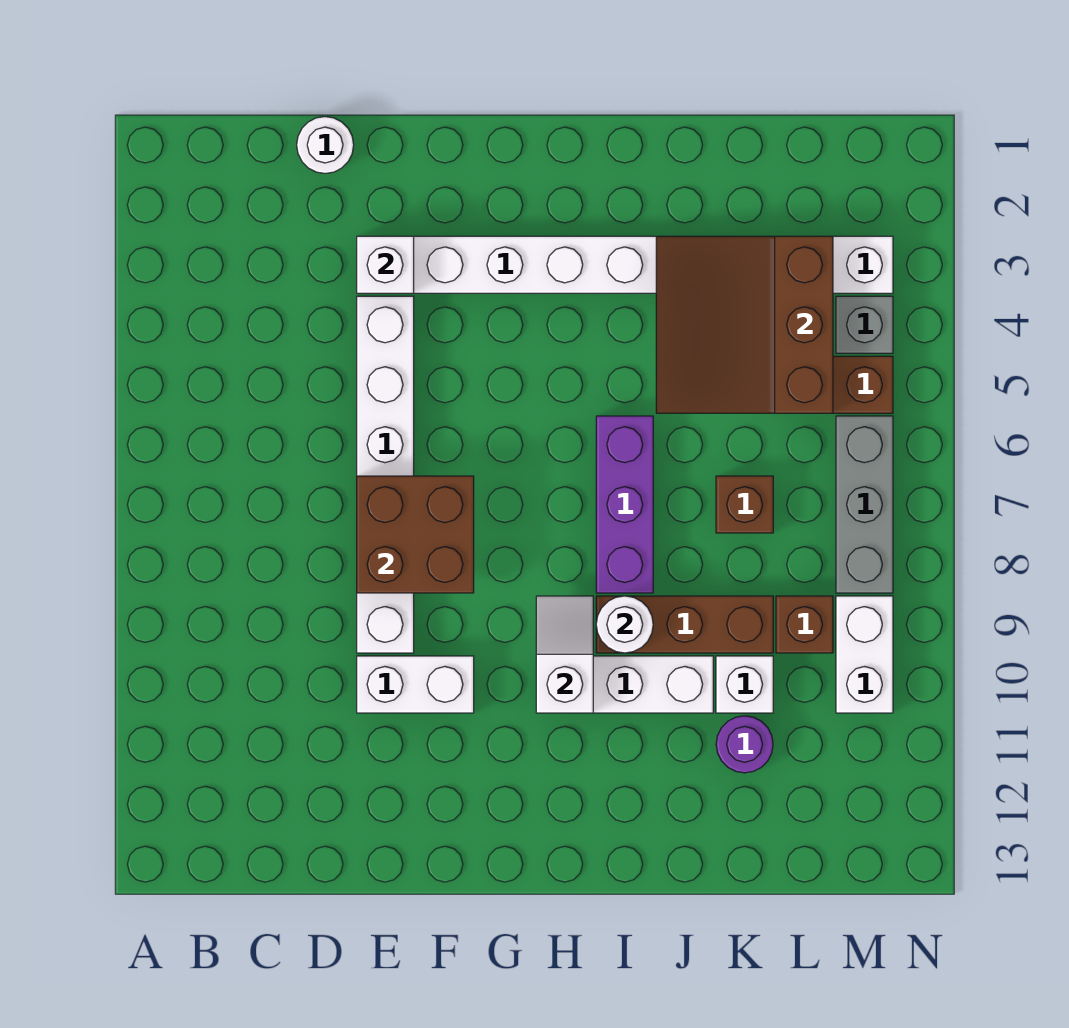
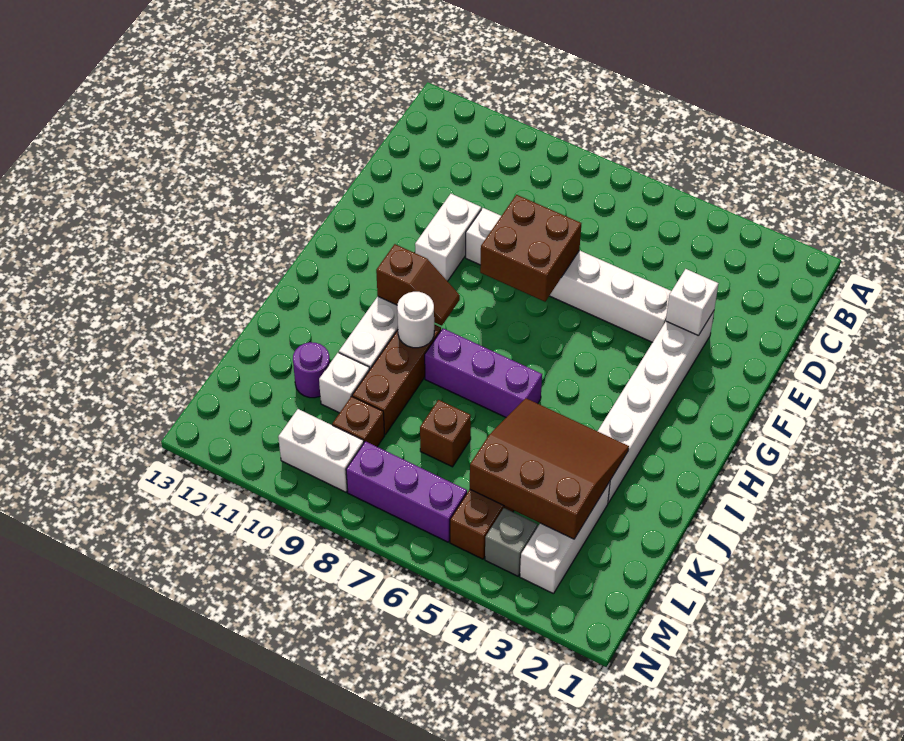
white round brick D1 level 1 -> none
white slope H9:H10 level 2 top 10 -> brown slope H9:H10 level 2 top 10
grey brick M6:M8 level 1 -> purple brick M6:M8 level 1

